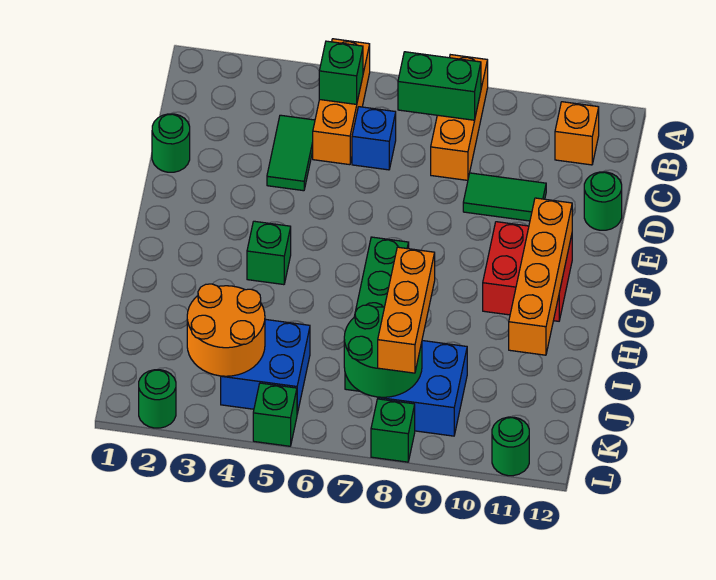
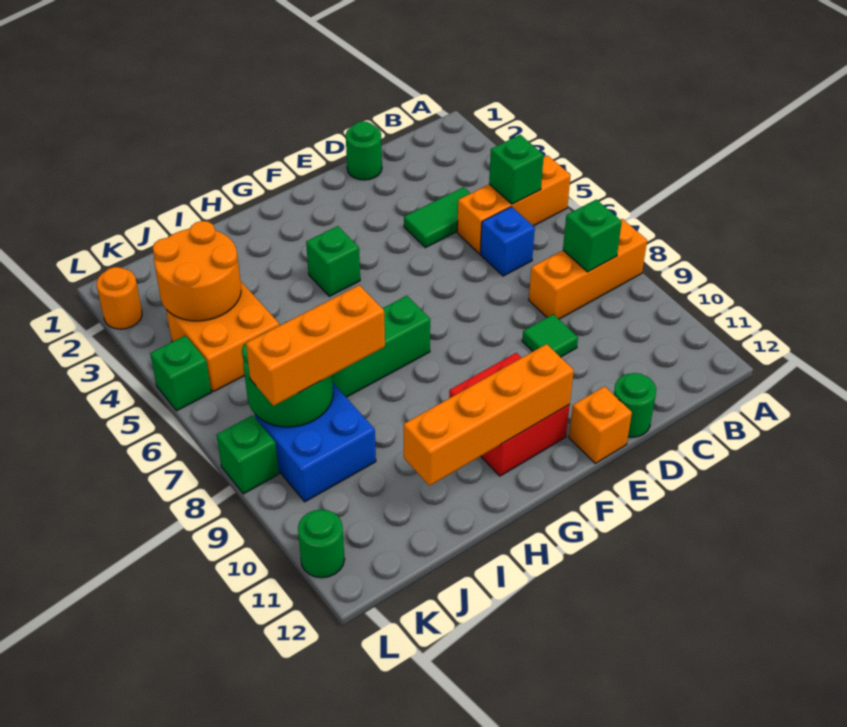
green brick B7:B8 level 2 -> green brick B8 level 2
orange brick B11 level 1 -> orange brick E12 level 1
green tile D9:D10 level 1 -> green tile D9 level 1
blue brick J4:K5 level 1 -> orange brick J4:K5 level 1
green round brick L2 level 1 -> orange round brick L2 level 1

